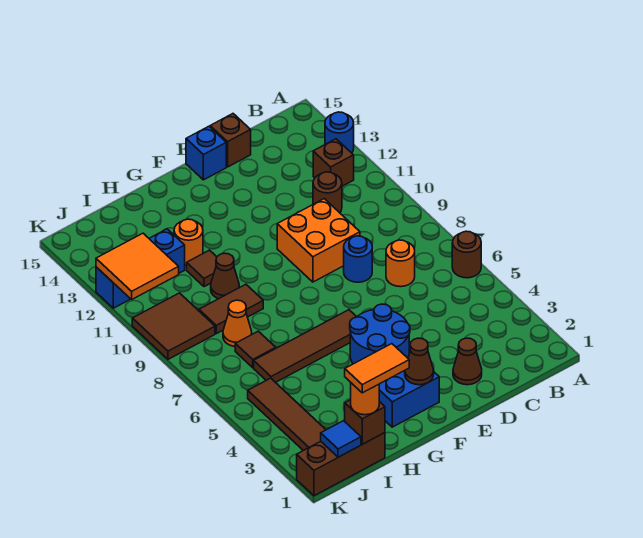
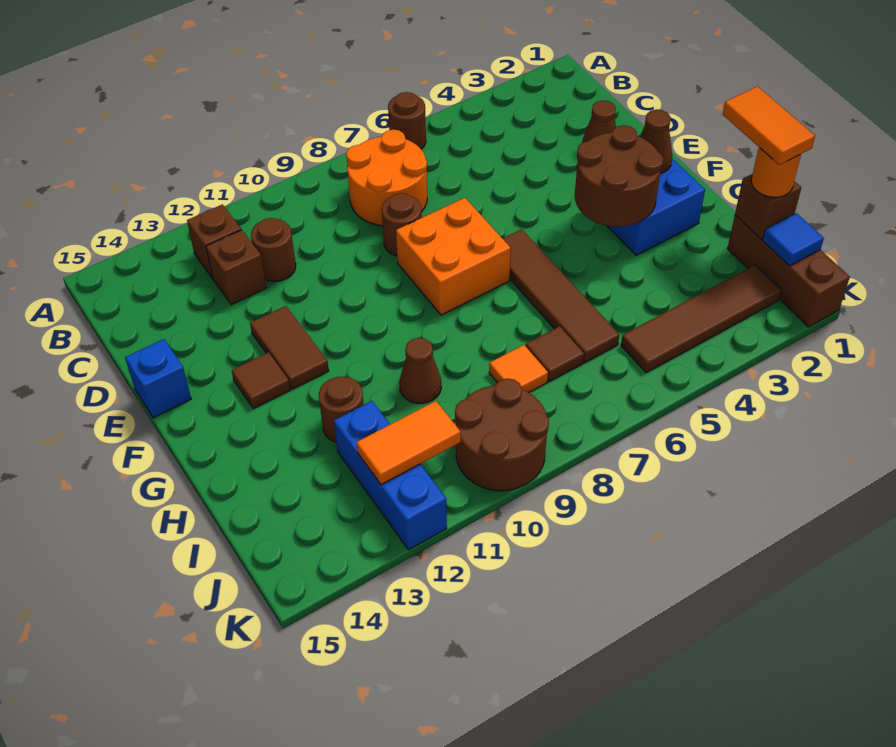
blue round brick A13 level 1 -> none
orange round brick C7 level 1 -> orange round brick B7:C8 level 1
blue round brick D8 level 1 -> brown round brick D8 level 1
orange brick D9:E10 level 1 -> orange brick E7:F8 level 1
brown brick D15 level 1 -> brown brick C12 level 1
blue round brick F3:G4 level 2 -> brown round brick F3:G4 level 2
brown tile H9:I9 level 1 -> brown tile E12:F12 level 1
brown tile H11 level 1 -> brown tile F13 level 1
orange round brick H12 level 1 -> brown round brick H12 level 1
orange cone I8 level 1 -> orange tile I8 level 1
brown tile J9:K10 level 1 -> brown round brick J9:K10 level 1
orange tile J11:K12 level 2 -> orange tile J11:J12 level 2

